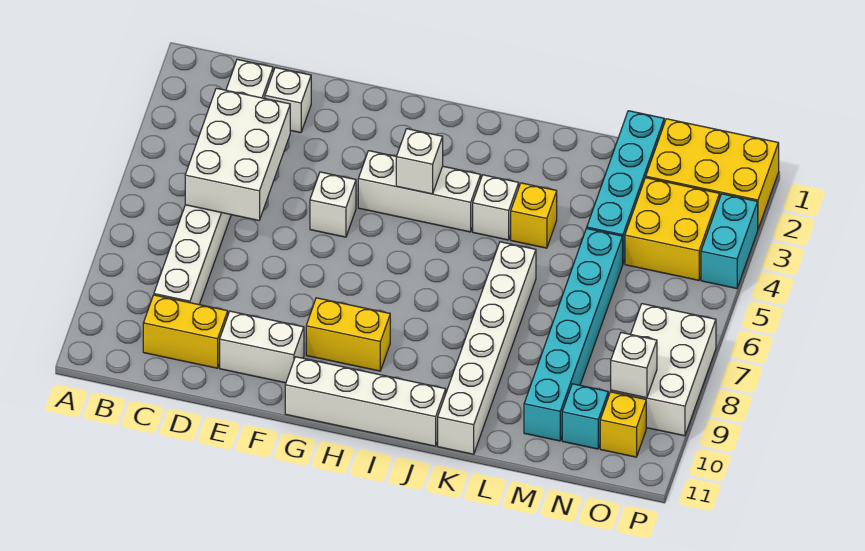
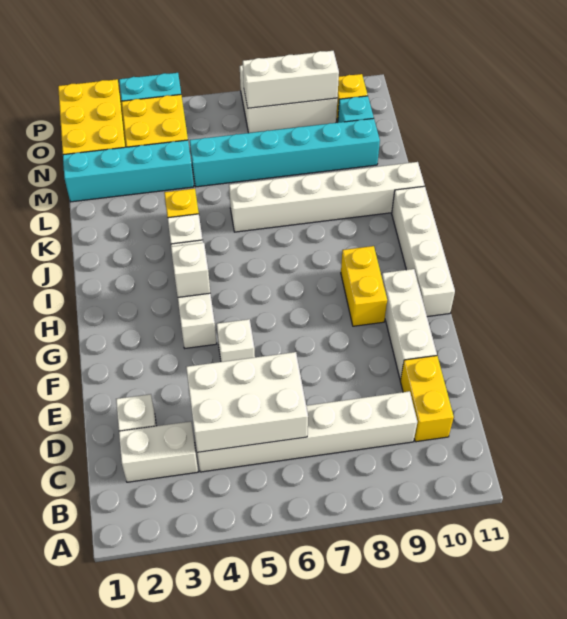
white brick E10:F10 level 1 -> white brick E10:G10 level 1
white brick O9 level 2 -> white brick O7:O9 level 2

